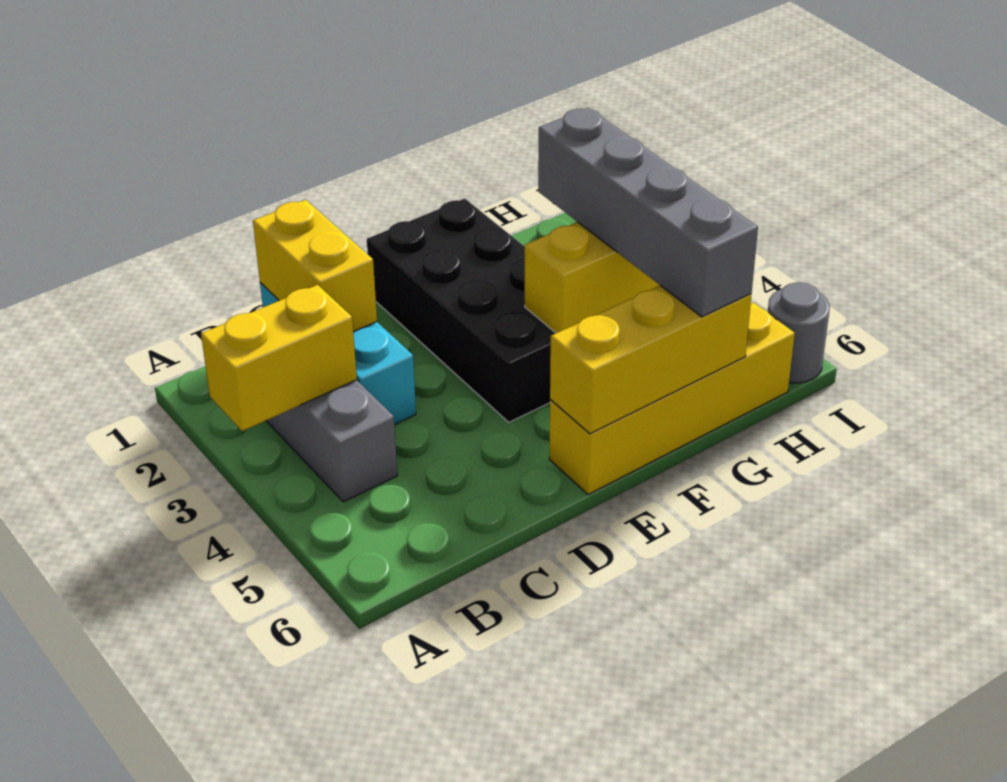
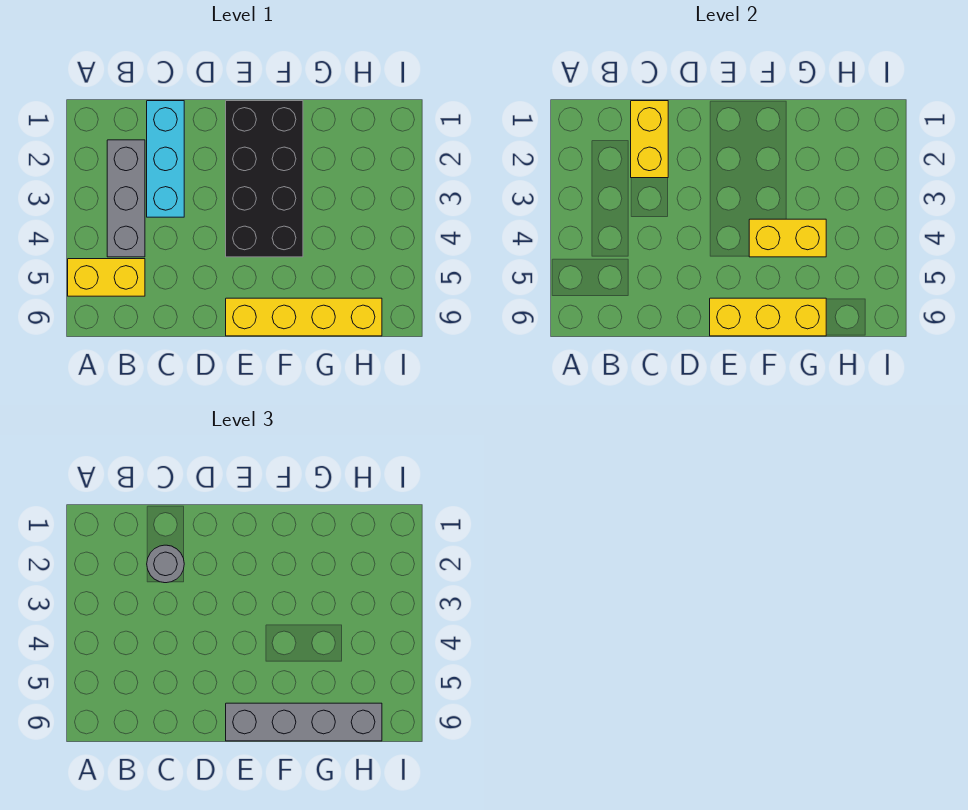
yellow brick A3:B3 level 2 -> yellow brick A5:B5 level 1
grey brick G3:G6 level 3 -> grey brick E6:H6 level 3
grey round brick I6 level 1 -> grey round brick C2 level 3

